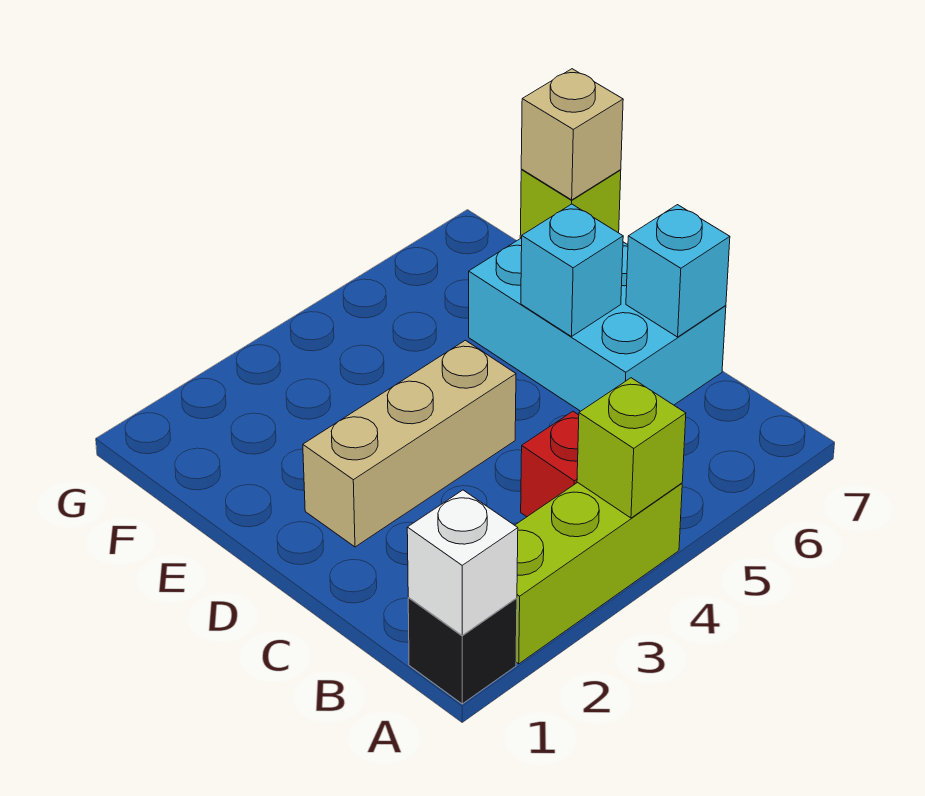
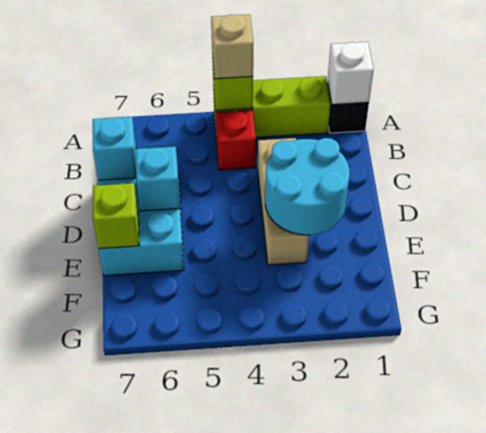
tan brick D2:D4 level 1 -> tan brick C3:E3 level 1
none -> cyan round brick D2:E3 level 2
tan brick E7 level 3 -> tan brick A4 level 3

